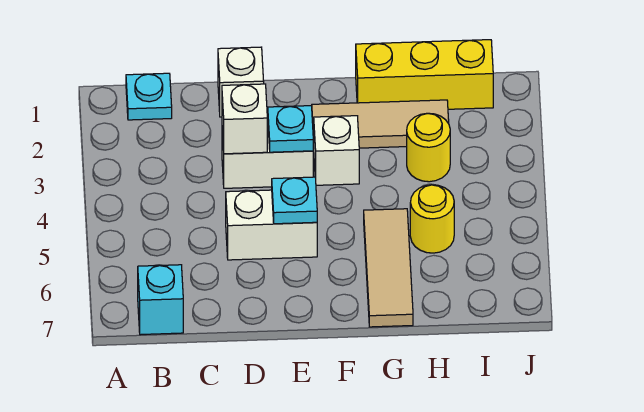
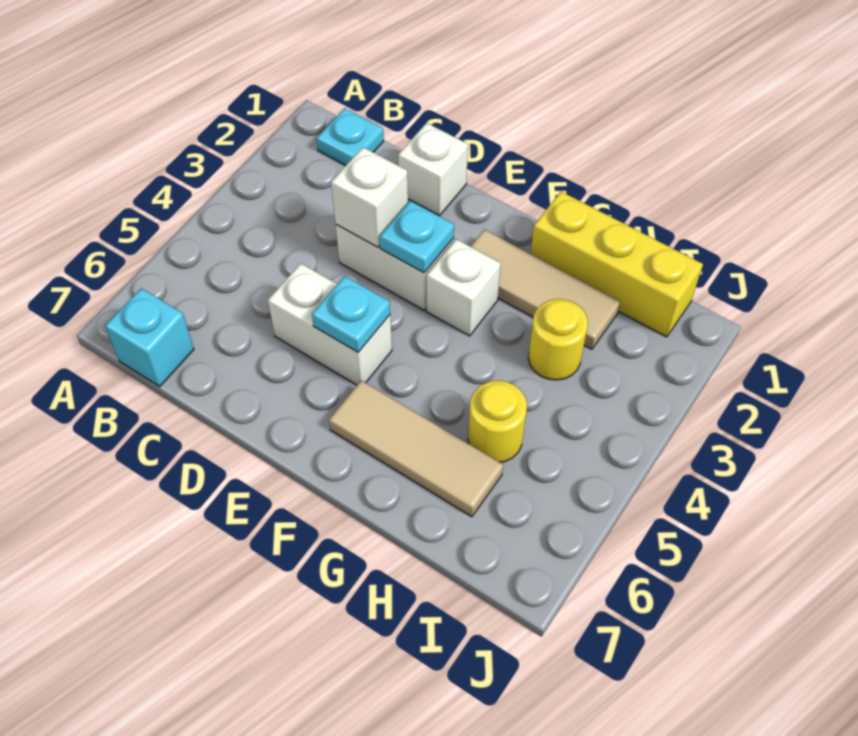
tan tile G5:G7 level 1 -> tan tile F6:H6 level 1

